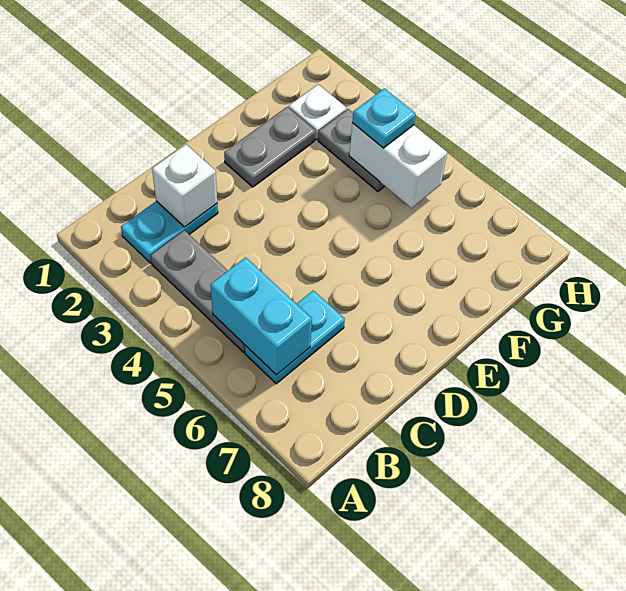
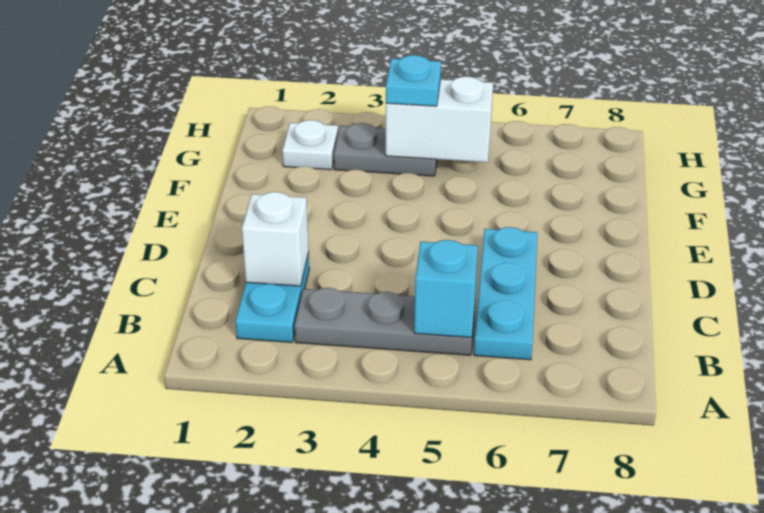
cyan brick B5:B6 level 2 -> cyan brick B5 level 2
cyan plate B6:C6 level 1 -> cyan plate B6:D6 level 1
grey plate E2:F2 level 1 -> none

